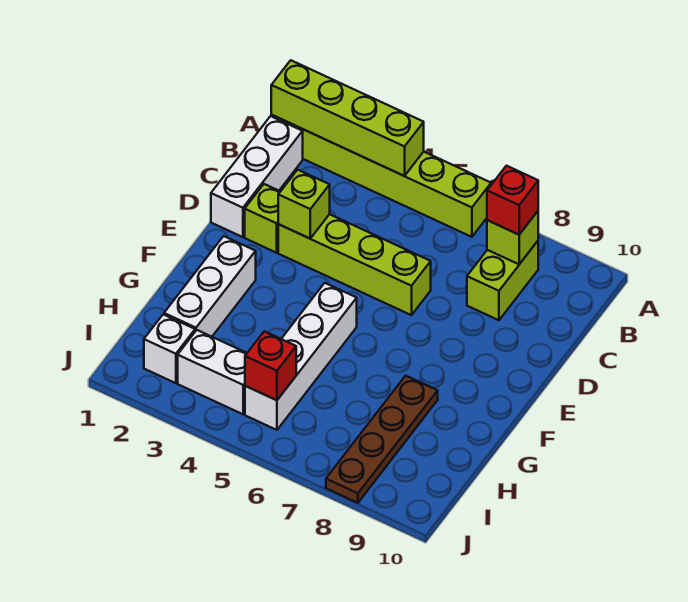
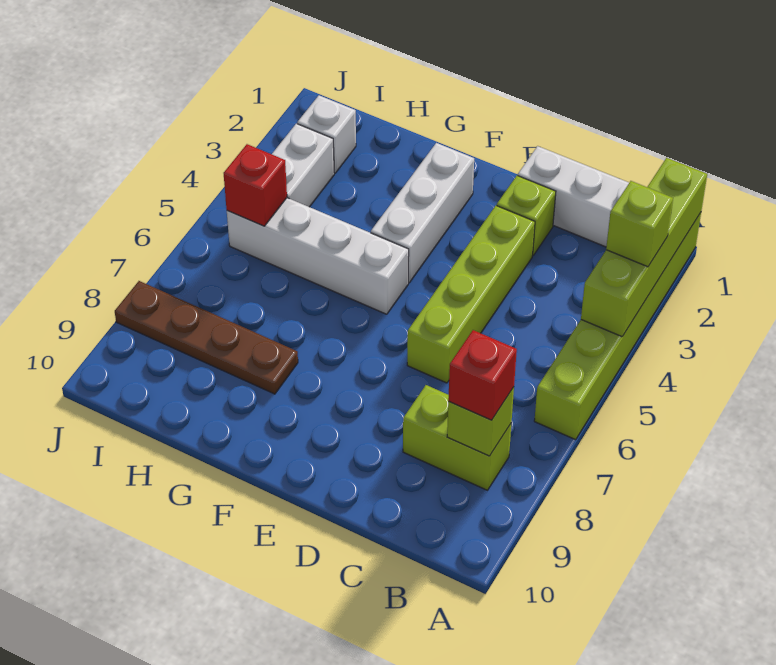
lime brick D3 level 2 -> lime brick A3 level 3
white brick F2:H2 level 1 -> white brick F2:F4 level 1

